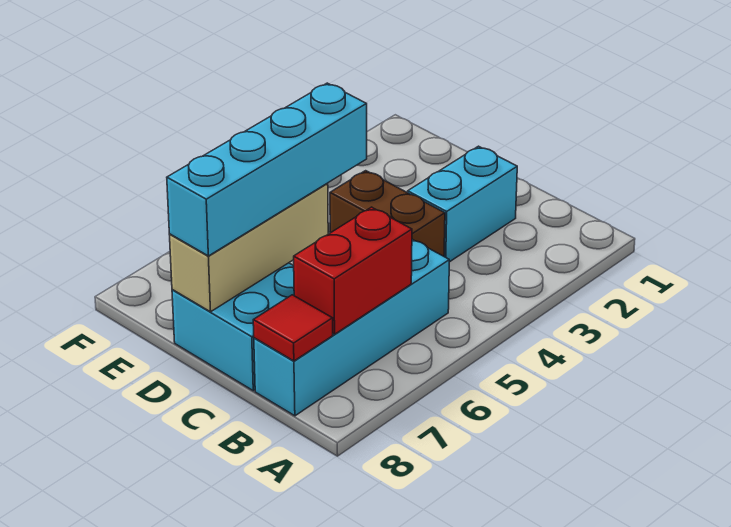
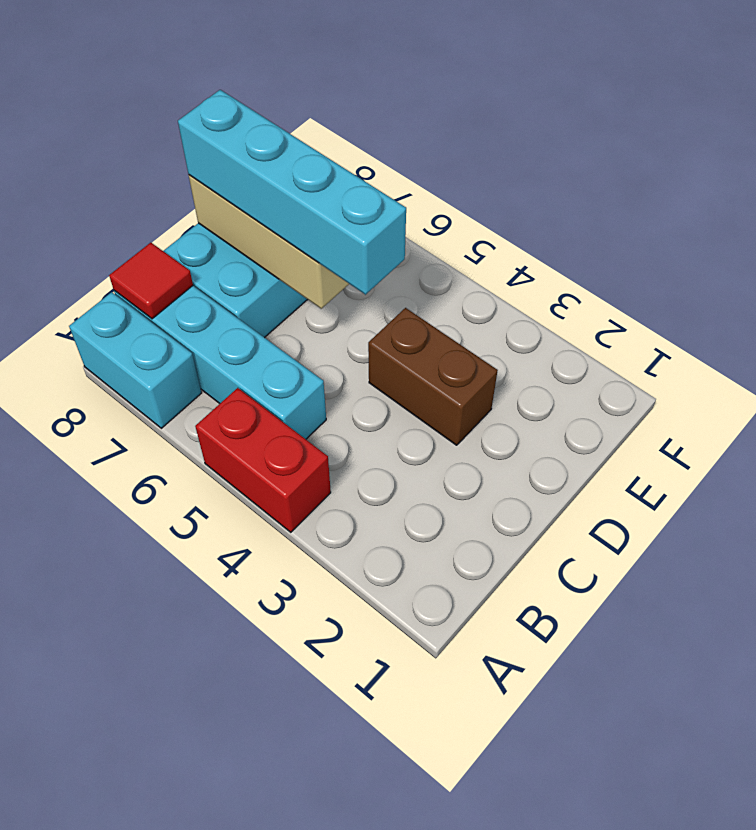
red brick B6:B7 level 2 -> red brick A4:A5 level 1
cyan brick C2:C3 level 1 -> cyan brick A7:A8 level 1
brown brick C4:D4 level 1 -> brown brick D3:D4 level 1

